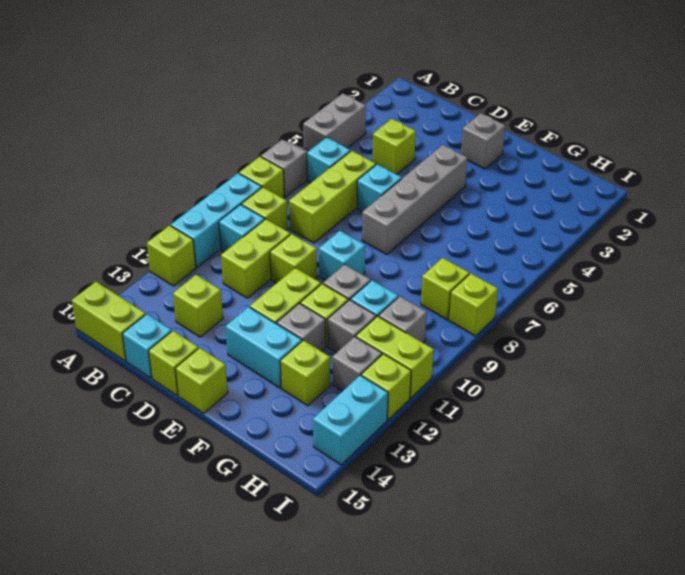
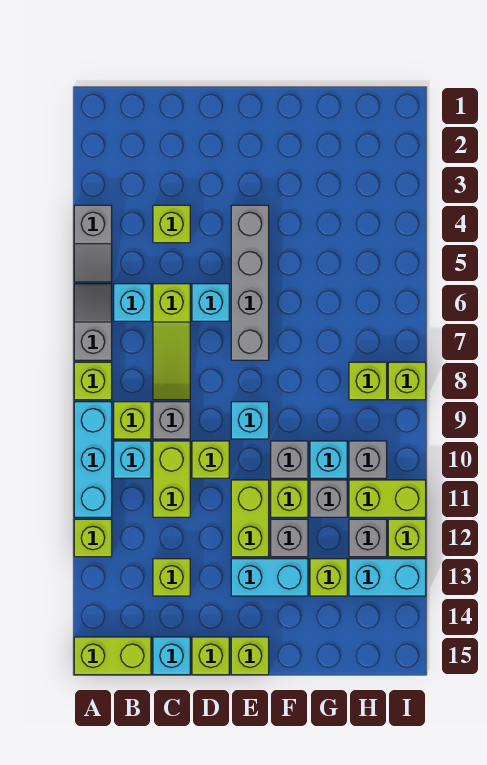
grey brick A4:A5 level 1 -> grey slope A4:A5 level 1 top 4
lime brick C6:C8 level 1 -> lime slope C6:C8 level 1 top 6
grey brick E2 level 1 -> grey brick C9 level 1
cyan brick I13:I14 level 1 -> cyan brick H13:I13 level 1

